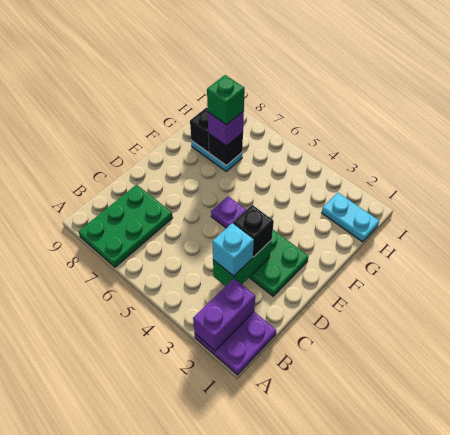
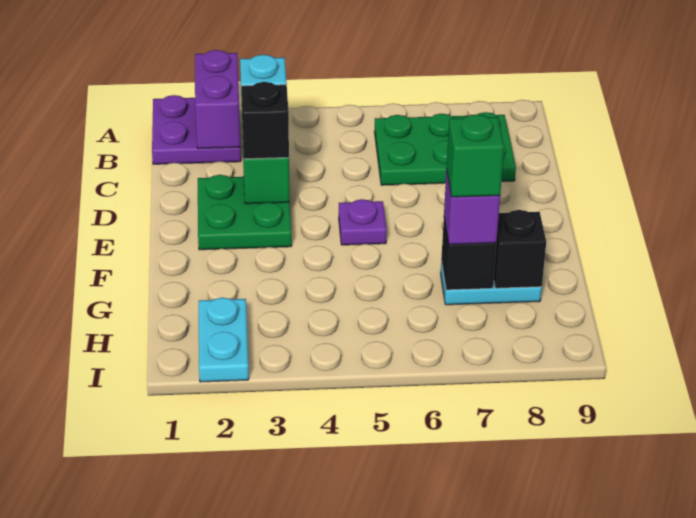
green plate A7:C8 level 1 -> green plate B6:C8 level 1
cyan plate H1:H2 level 1 -> cyan plate H2:I2 level 1

